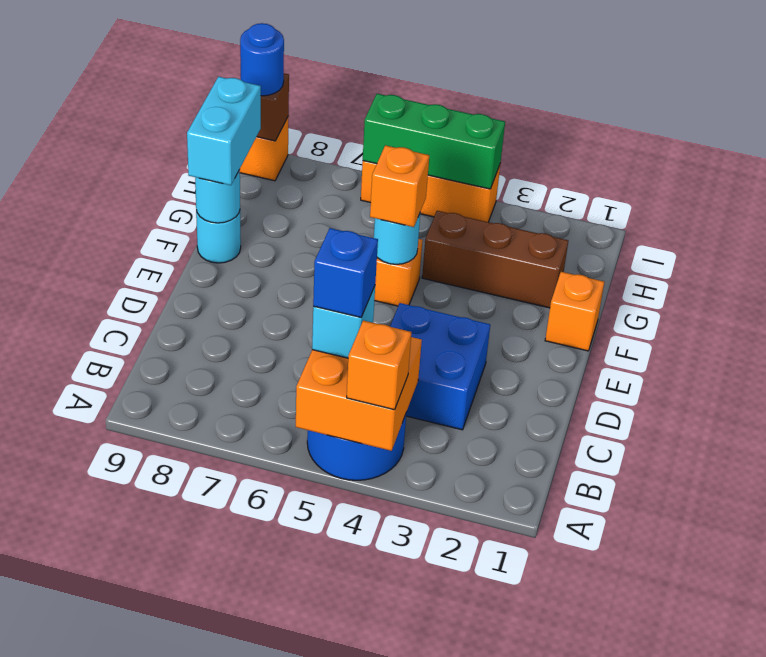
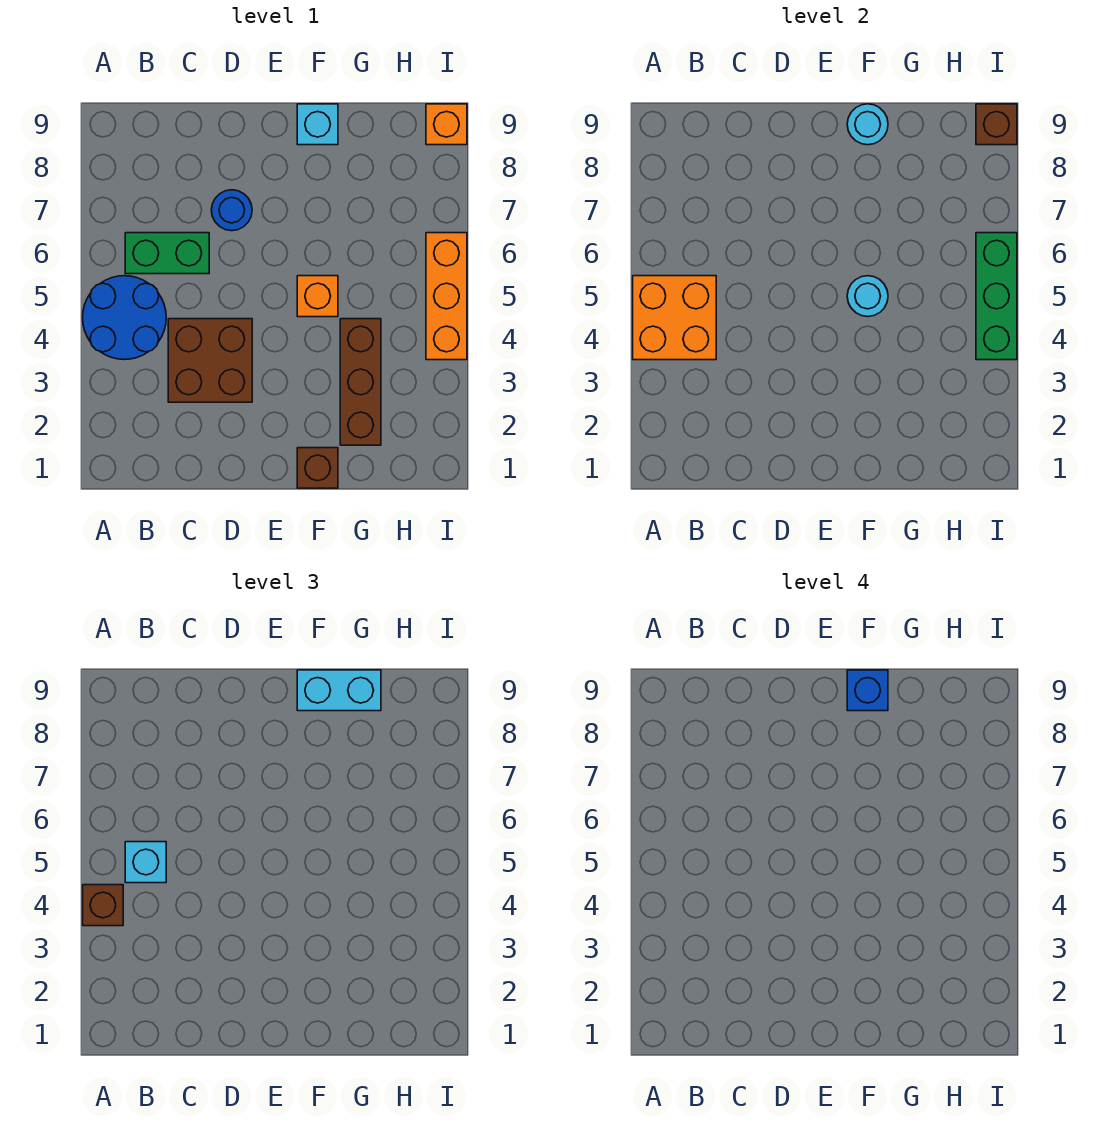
orange brick A4 level 3 -> brown brick A4 level 3
blue brick B5 level 4 -> blue brick F9 level 4
none -> green brick B6:C6 level 1
blue brick C3:D4 level 1 -> brown brick C3:D4 level 1
orange brick F1 level 1 -> brown brick F1 level 1
orange brick F5 level 3 -> none
cyan round brick F9 level 1 -> cyan brick F9 level 1
blue round brick I9 level 3 -> blue round brick D7 level 1

